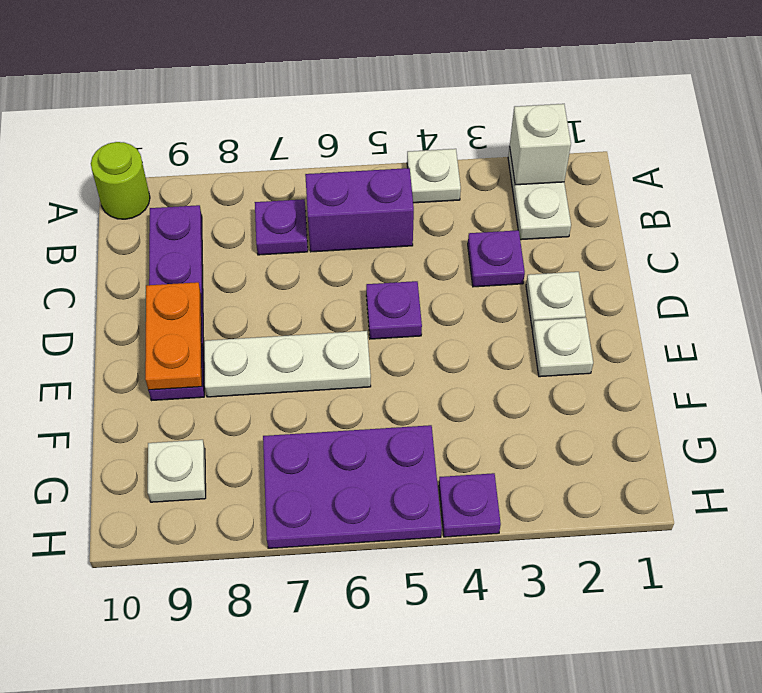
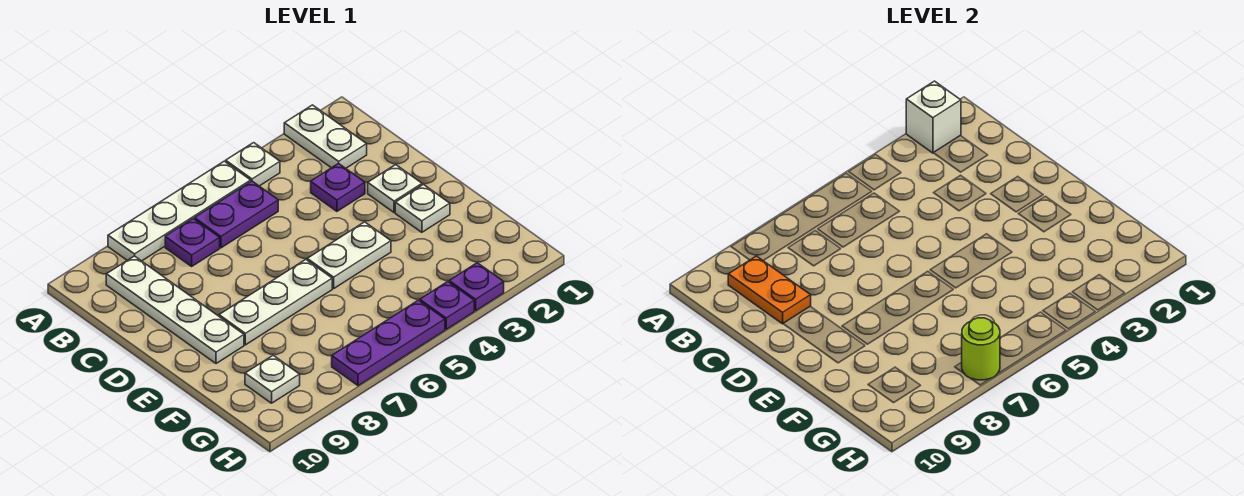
none -> white plate A5:A8 level 1
lime round brick A10 level 1 -> lime round brick H7 level 2
purple brick B5:B6 level 1 -> purple plate B5:B6 level 1
purple plate B9:E9 level 1 -> white plate B9:E9 level 1
purple plate D5 level 1 -> purple plate H3 level 1
orange plate D9:E9 level 2 -> orange plate B9:C9 level 2
none -> white plate E4:E5 level 1
purple plate G5:H7 level 1 -> purple plate H5:H7 level 1

